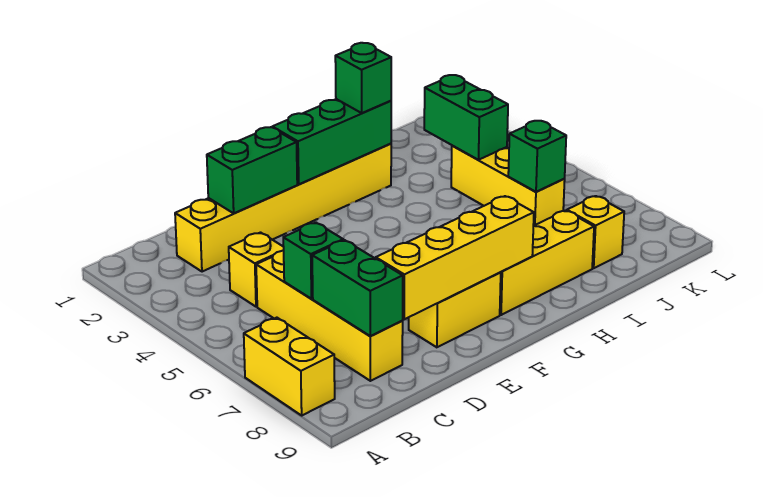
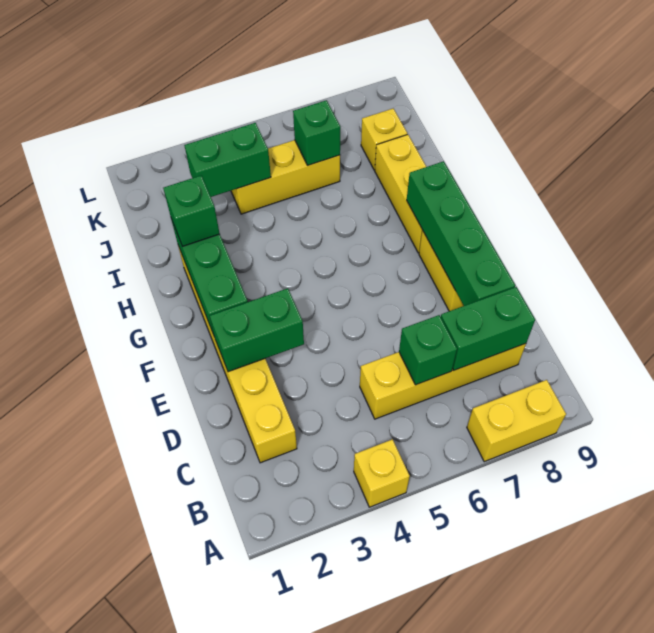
yellow brick C4 level 1 -> yellow brick A4 level 1
green brick D2:E2 level 2 -> green brick E2:E3 level 2
yellow brick D8:G8 level 2 -> green brick D8:G8 level 2

